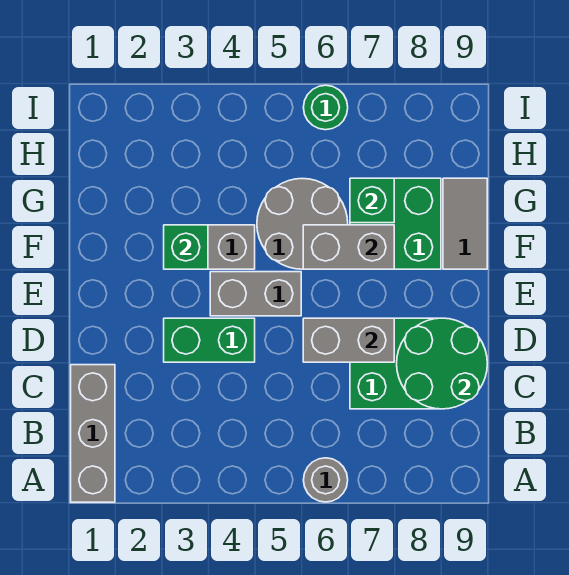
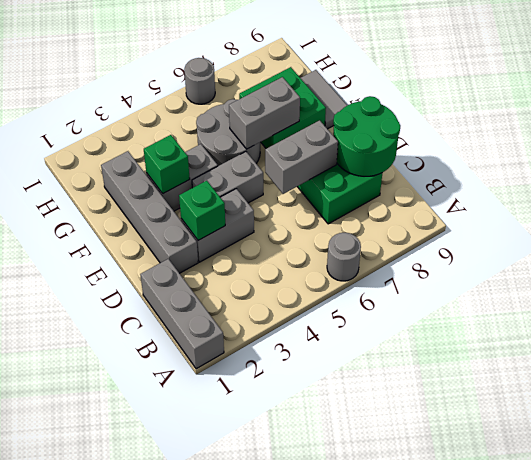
none -> grey brick D2:G2 level 1
green brick D3:D4 level 1 -> grey brick D3:D4 level 1
green brick G7 level 2 -> green brick D3 level 2
green round brick I6 level 1 -> grey round brick I6 level 1

